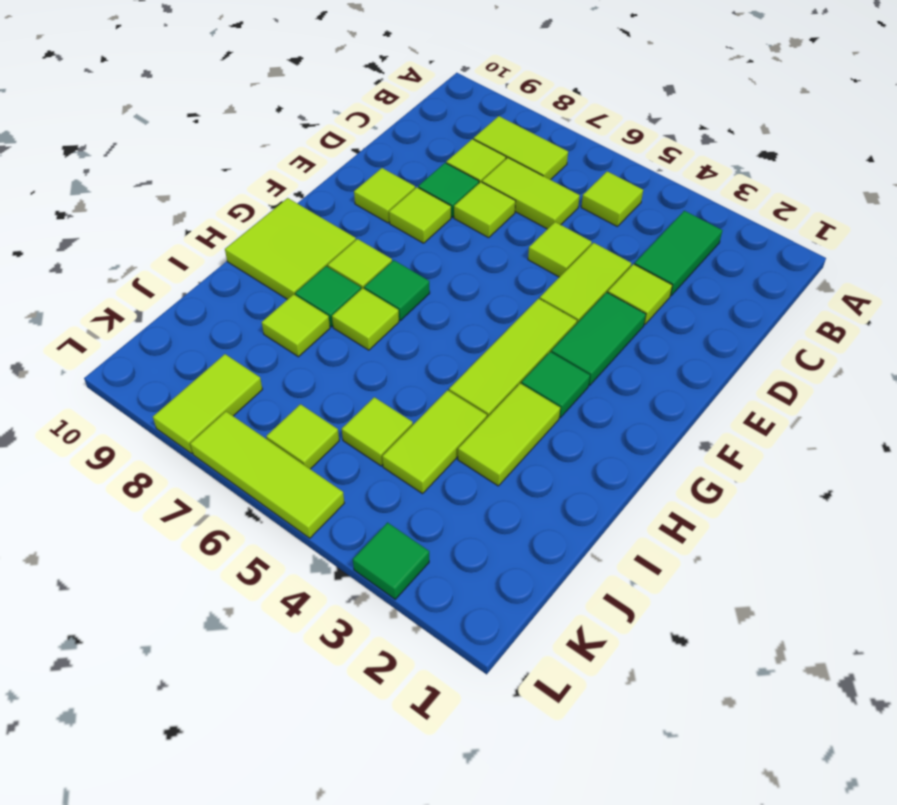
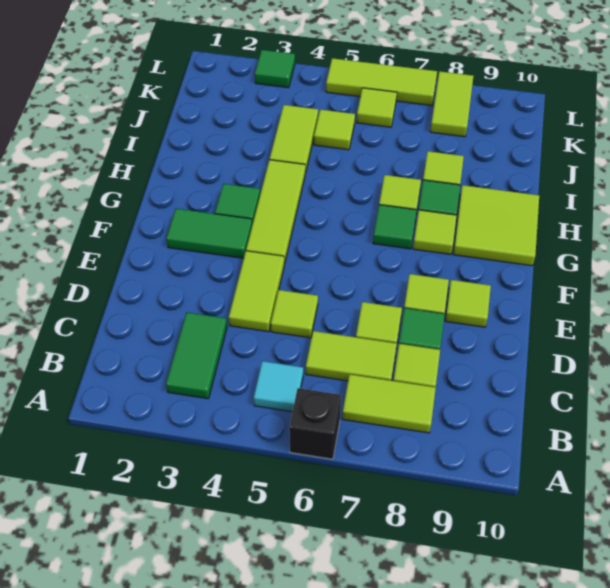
none -> black brick A6 level 1
lime tile B5 level 1 -> cyan tile B5 level 1
lime tile D3 level 1 -> none
green tile E3:F3 level 1 -> green tile F2:F3 level 1
lime tile H3:I3 level 1 -> none

